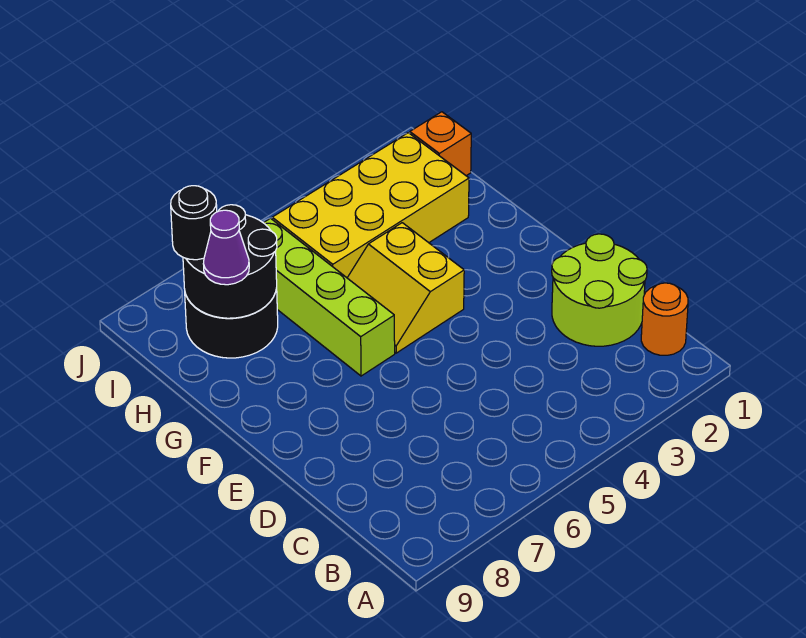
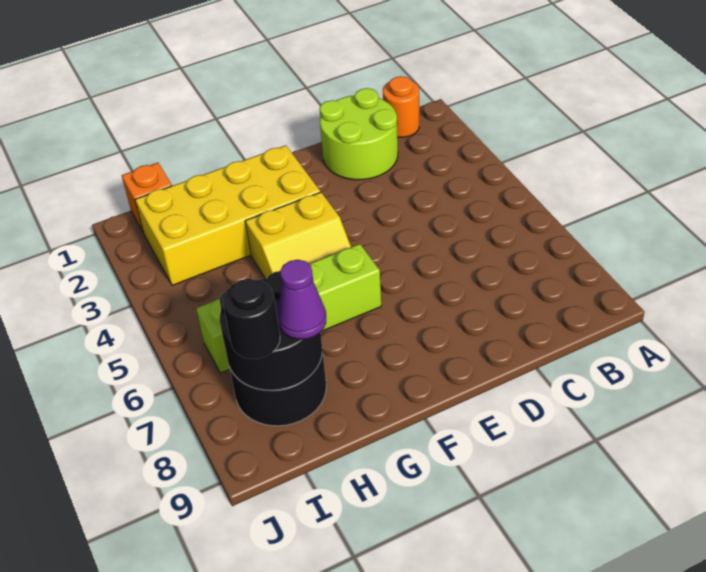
yellow brick H2:I5 level 1 -> yellow brick F2:I3 level 1

